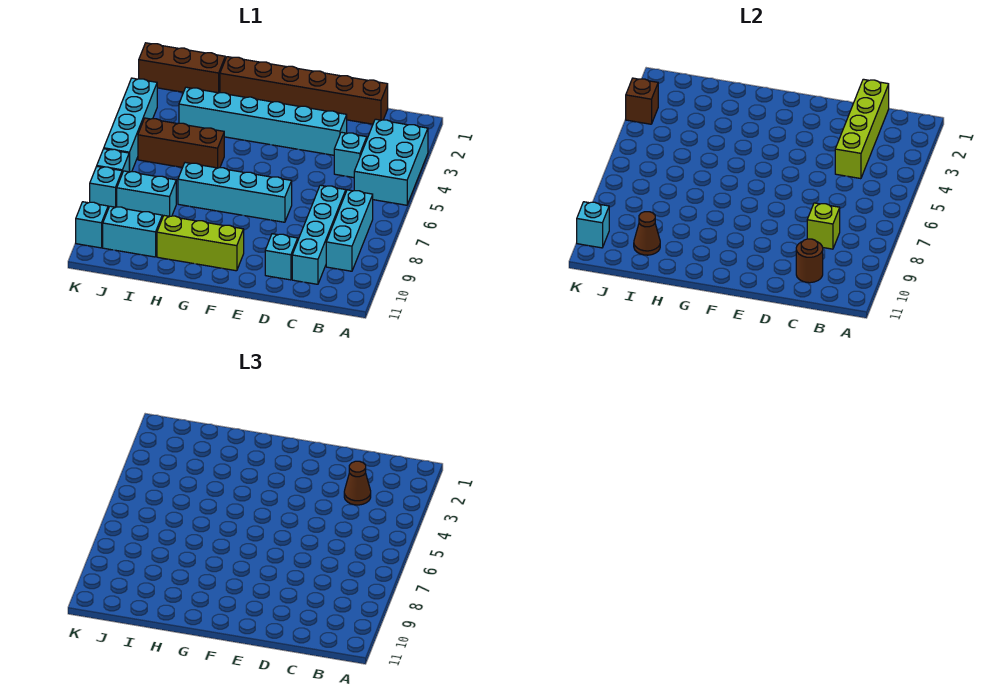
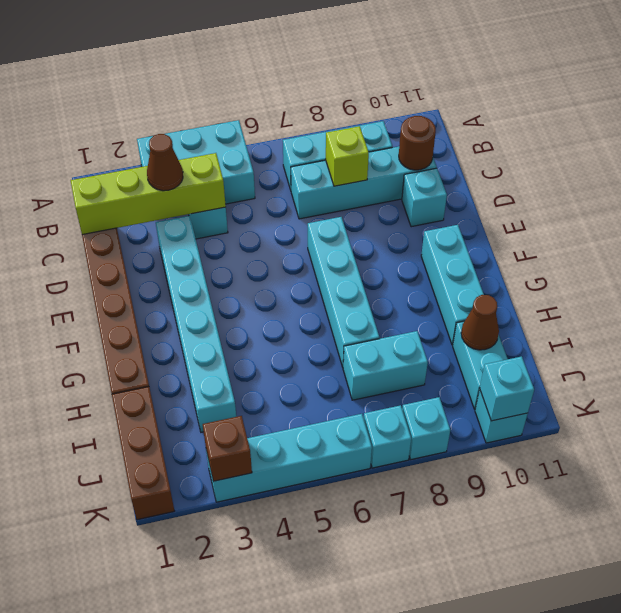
lime brick F10:H10 level 1 -> cyan brick F10:H10 level 1
brown brick H5:J5 level 1 -> none
cyan brick I8:J8 level 1 -> cyan brick I7:I8 level 1

